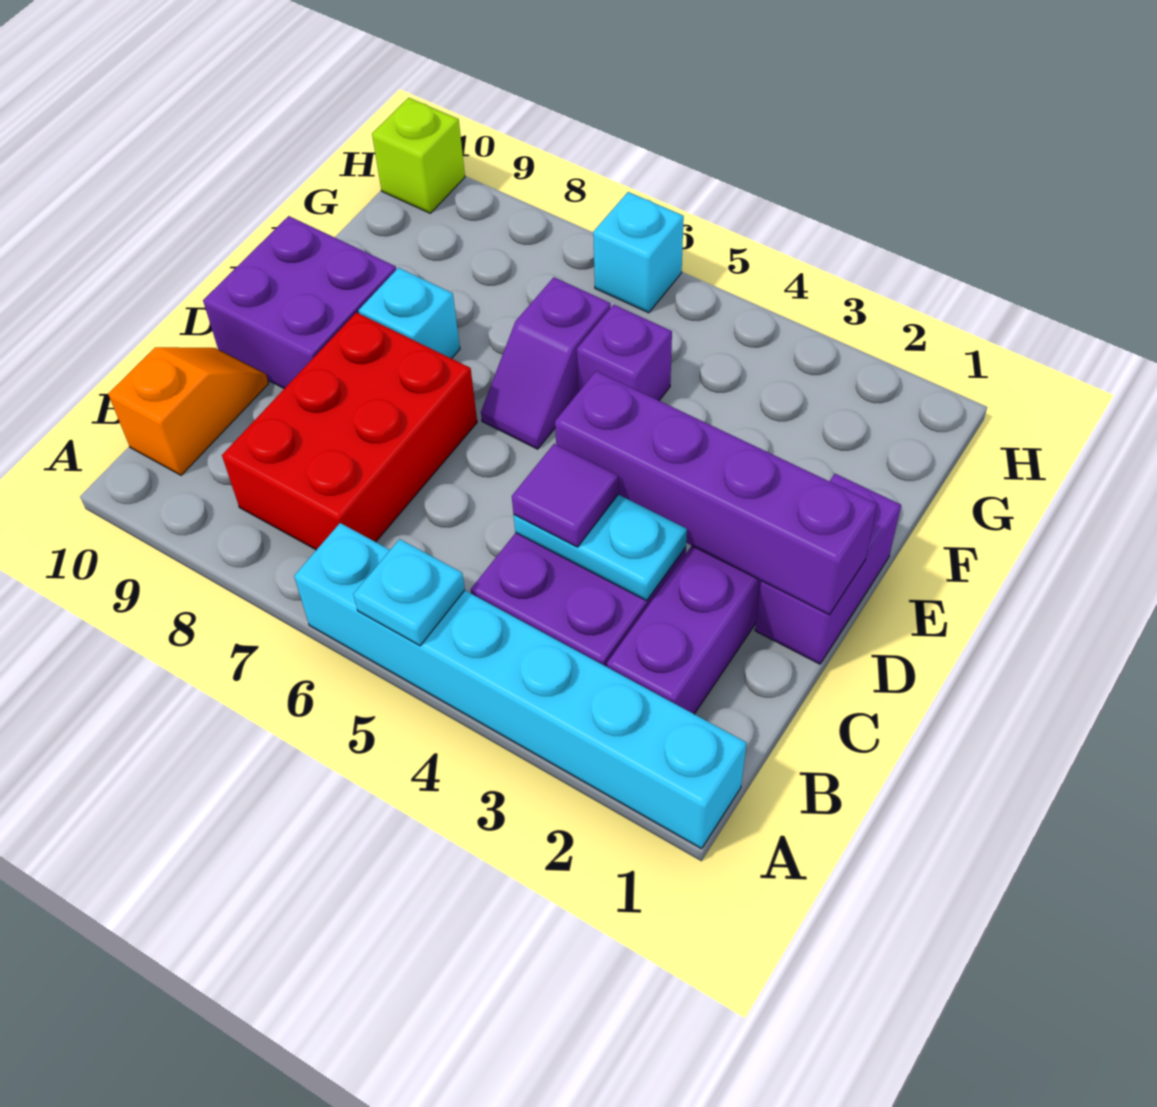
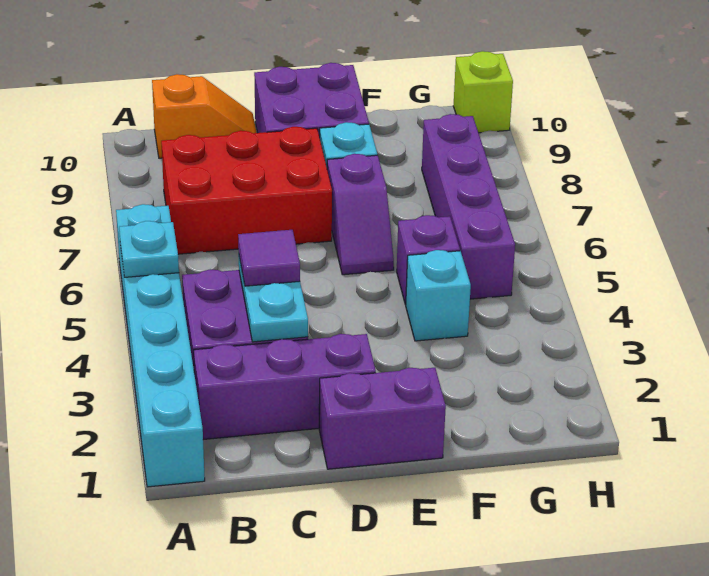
purple brick D1:D4 level 2 -> purple brick G5:G8 level 1
purple slope E6:F6 level 1 top F -> purple slope E6:E7 level 1 top 7
cyan brick H6 level 1 -> cyan brick F4 level 1

